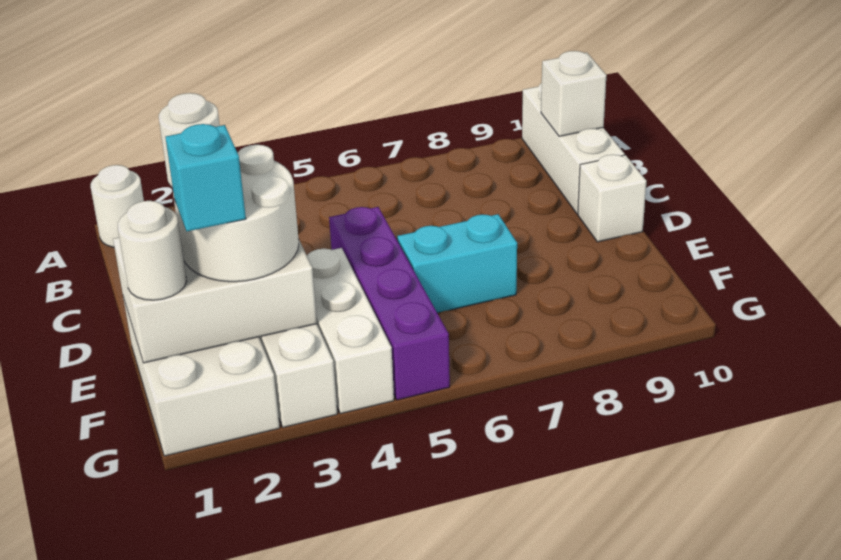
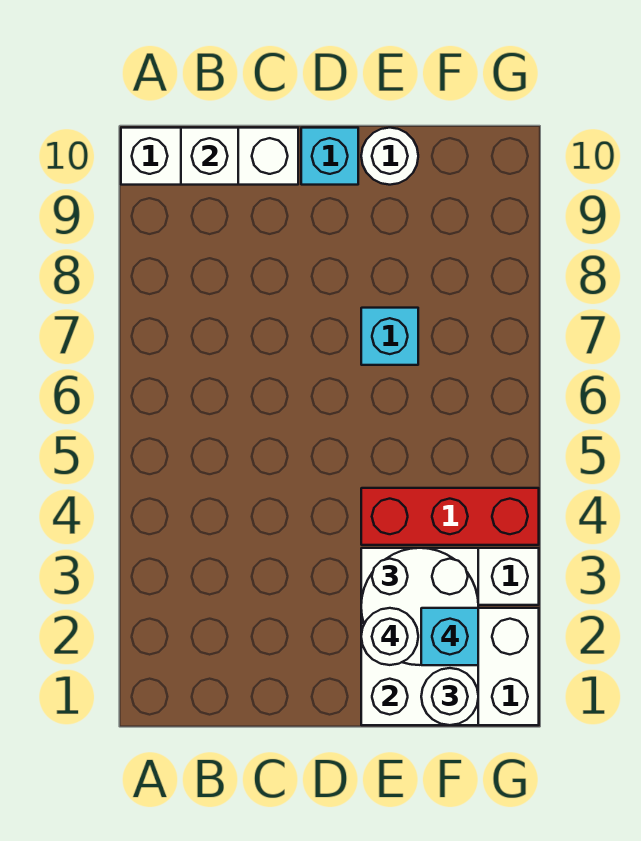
white round brick A1 level 1 -> white round brick E10 level 1
purple brick D5:G5 level 1 -> none
white brick D10 level 1 -> cyan brick D10 level 1
white brick E4:G4 level 1 -> red brick E4:G4 level 1
cyan brick E6:E7 level 1 -> cyan brick E7 level 1

